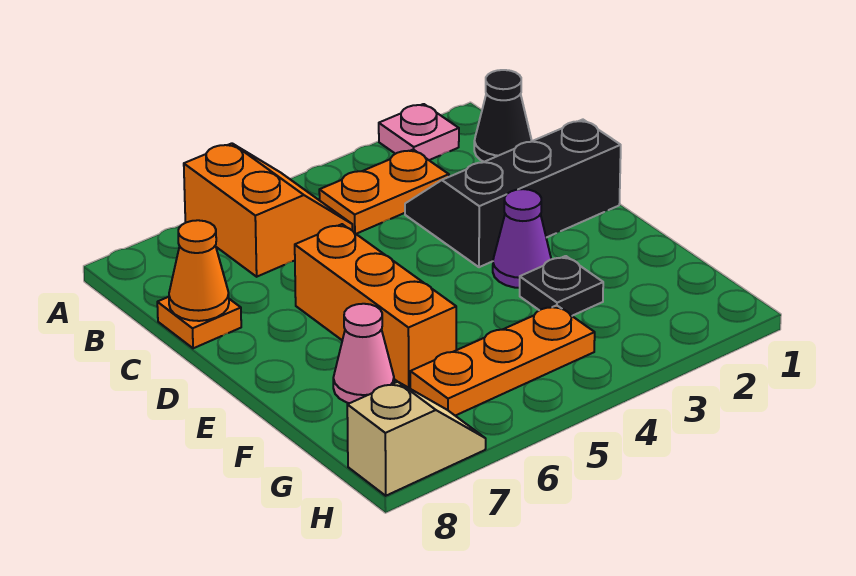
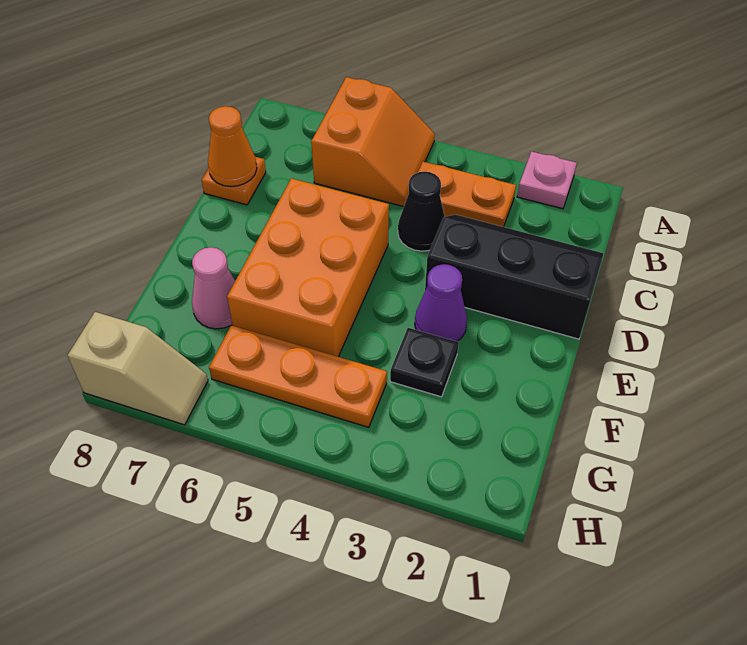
black cone B1 level 1 -> black cone C4 level 1
orange brick D6:F6 level 1 -> orange brick D5:F6 level 1

